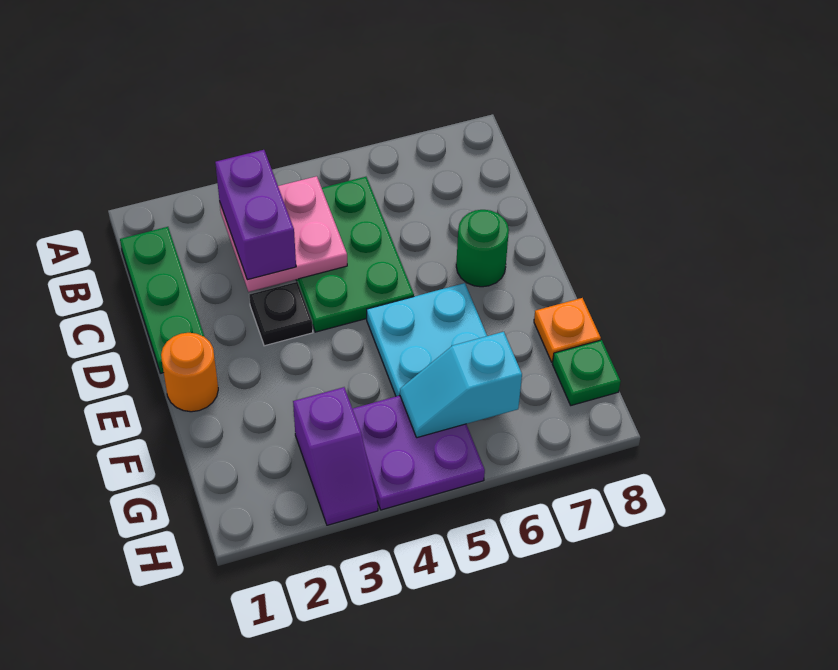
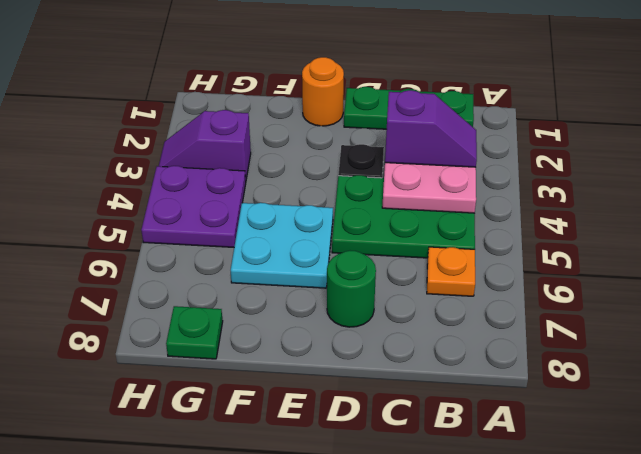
purple brick B3:C3 level 3 -> purple slope B3:C3 level 3 top C
orange plate F8 level 1 -> orange plate B6 level 1
cyan slope G5:G6 level 2 top 6 -> none

